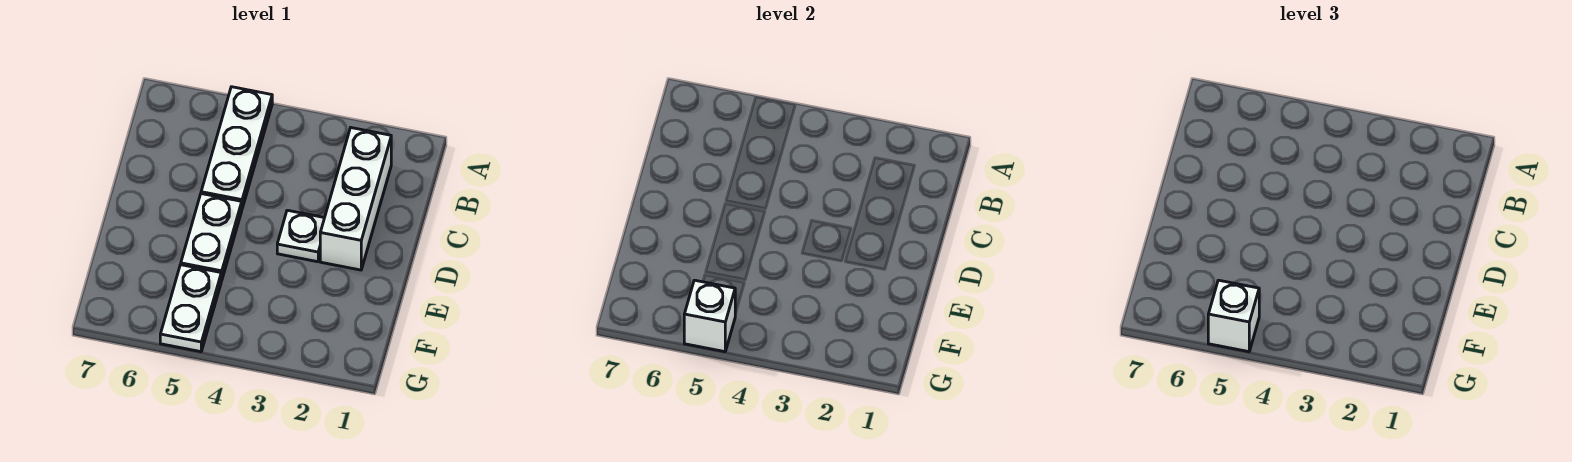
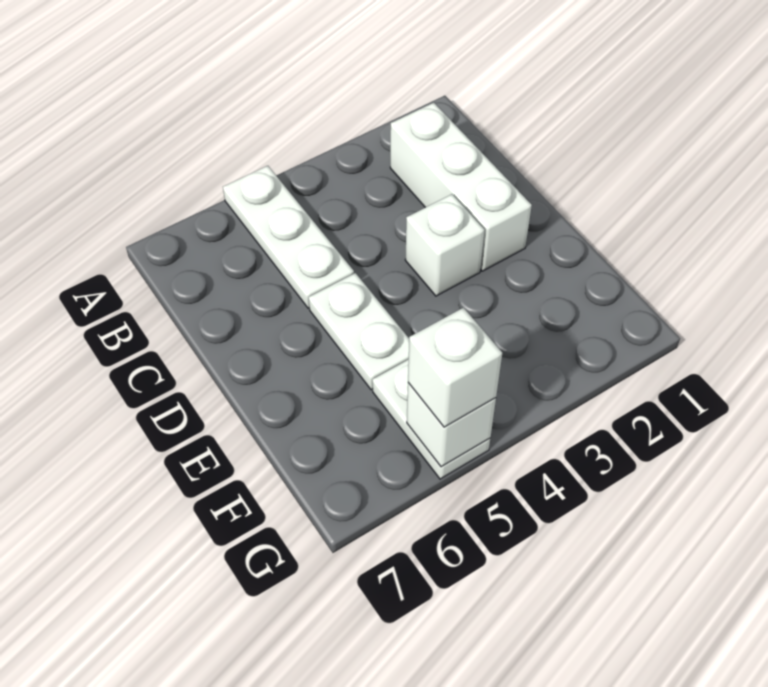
white plate D3 level 1 -> white brick D3 level 1

